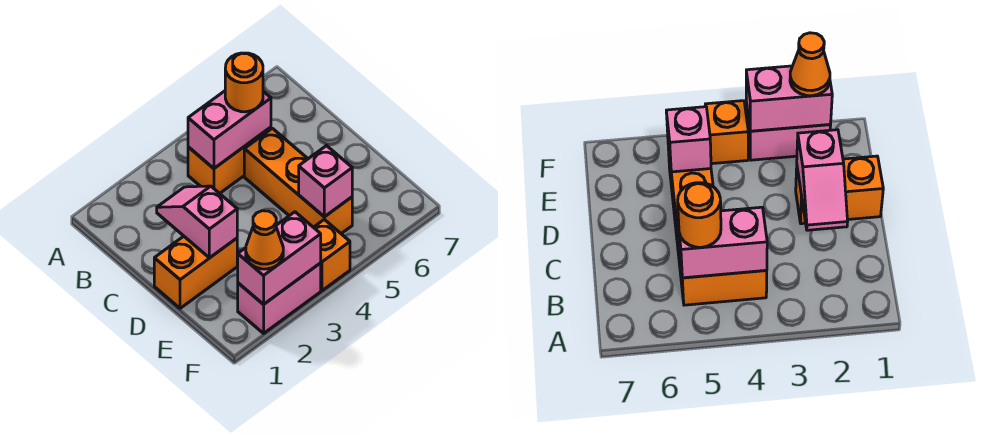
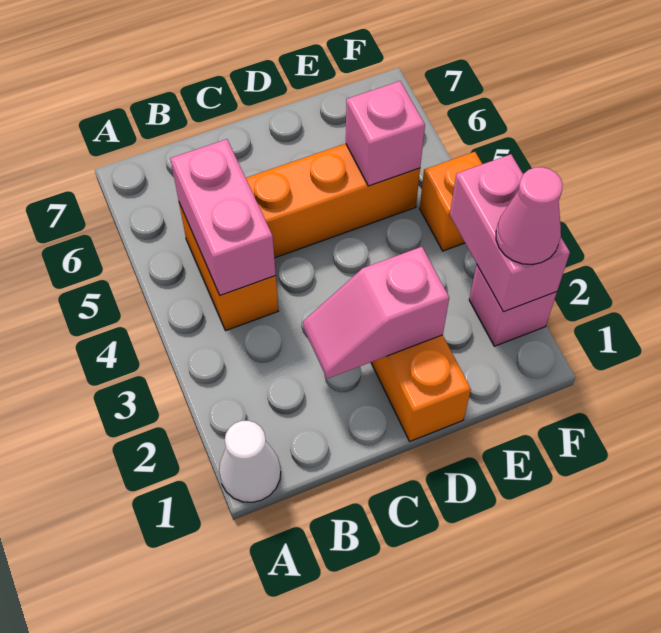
none -> white cone A1 level 1
orange round brick B5 level 3 -> none
pink brick F2:F3 level 1 -> pink brick F2 level 1
orange cone F2 level 3 -> pink cone F2 level 3

